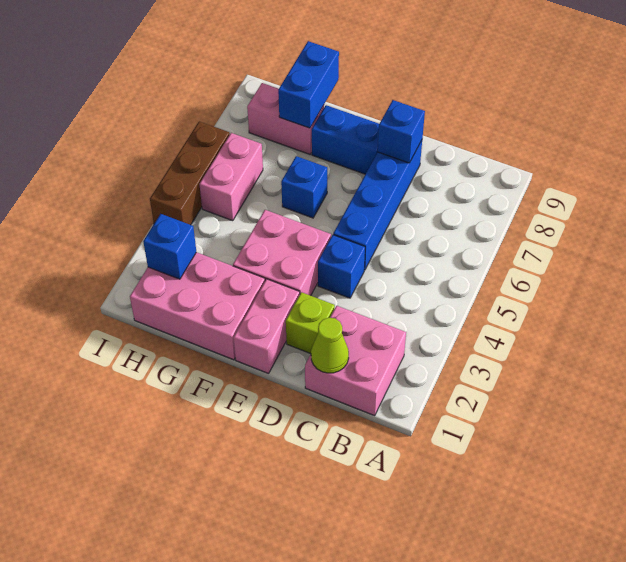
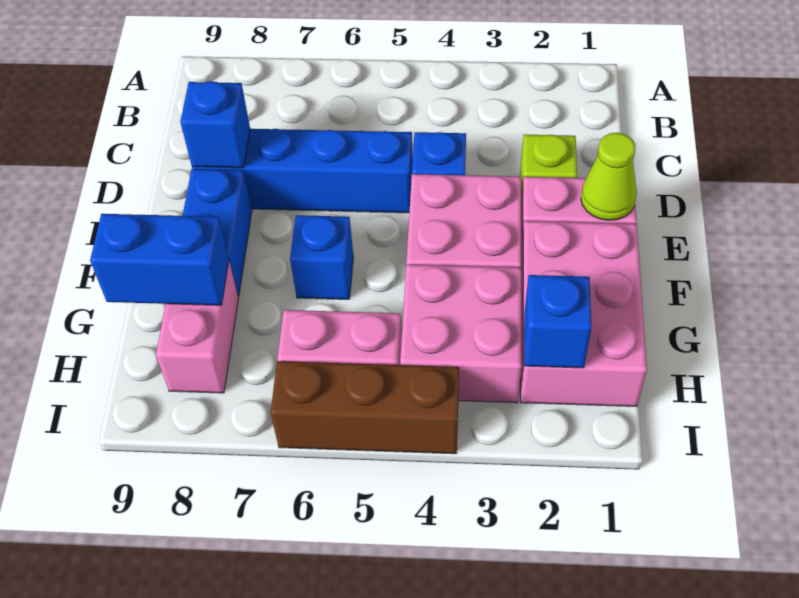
pink brick B1:C2 level 1 -> pink brick G3:H4 level 1
lime cone C1 level 2 -> lime cone E1 level 2

